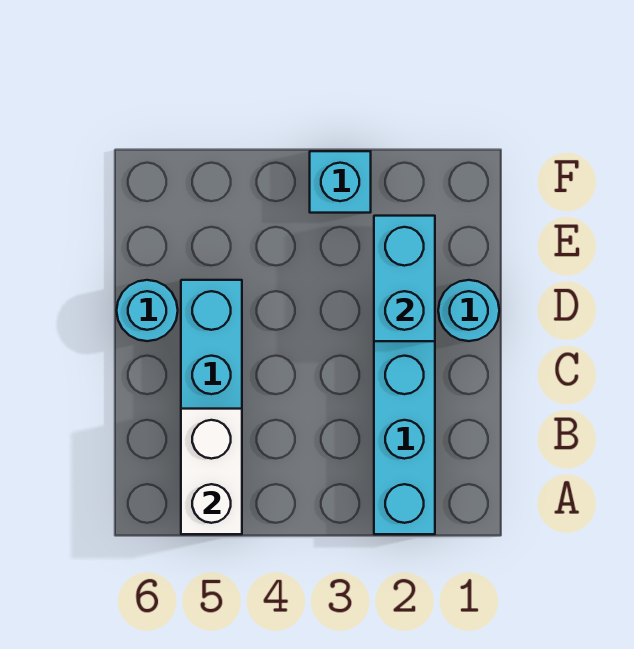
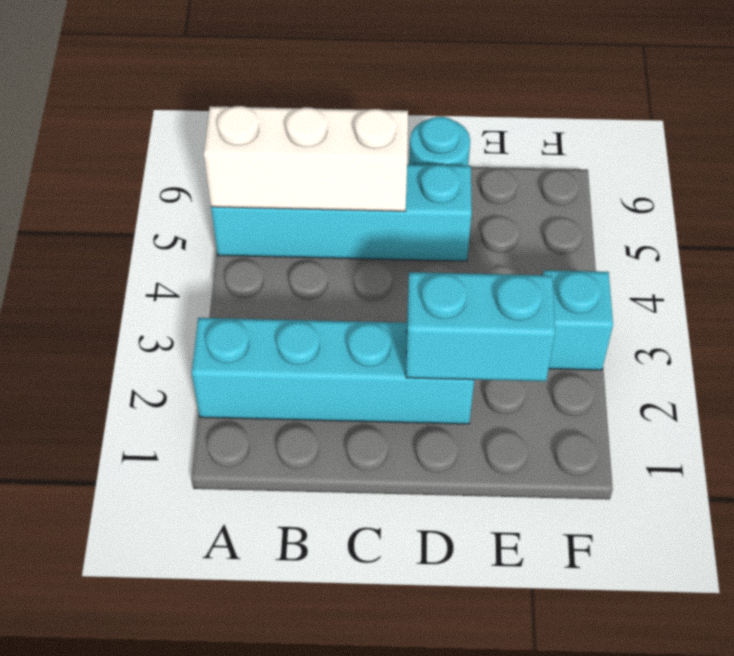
white brick A5:B5 level 2 -> white brick A5:C5 level 2
cyan round brick D1 level 1 -> none

